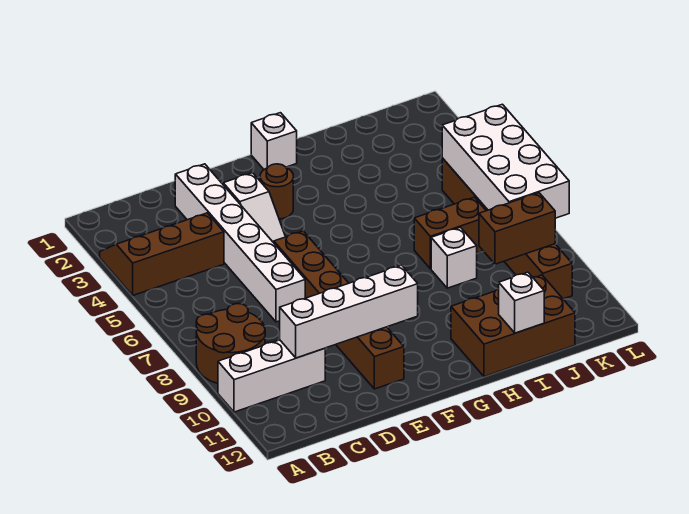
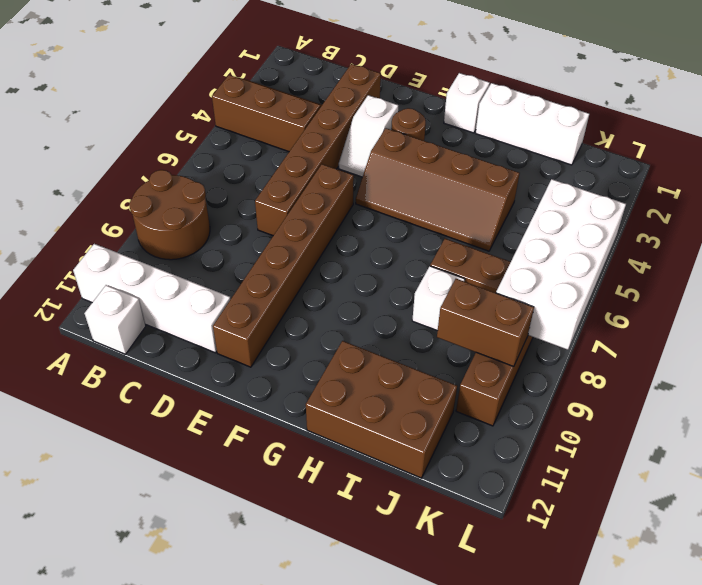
white brick A10:C10 level 1 -> white brick H1:J1 level 1
white brick C10:F10 level 2 -> white brick A11:D11 level 1
white brick D2:D7 level 1 -> brown brick D2:D7 level 1
none -> brown slope F4:I5 level 1 top 4
white brick I12 level 2 -> white brick B12 level 1

